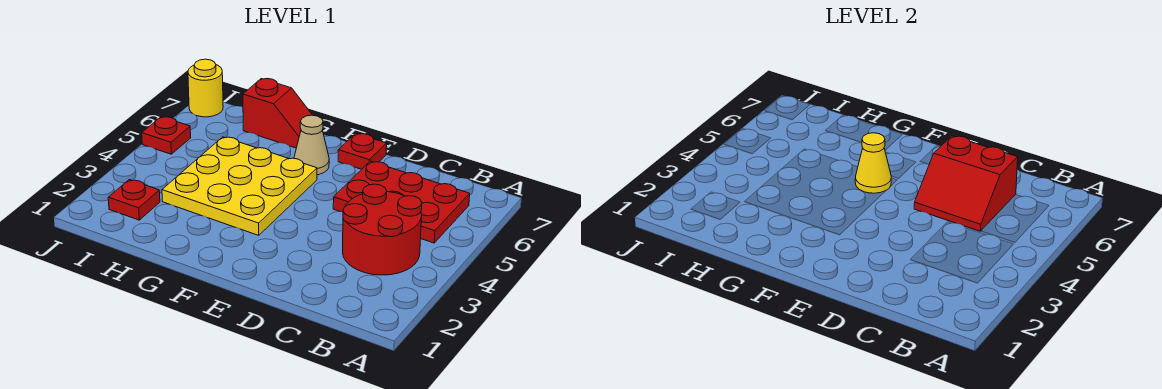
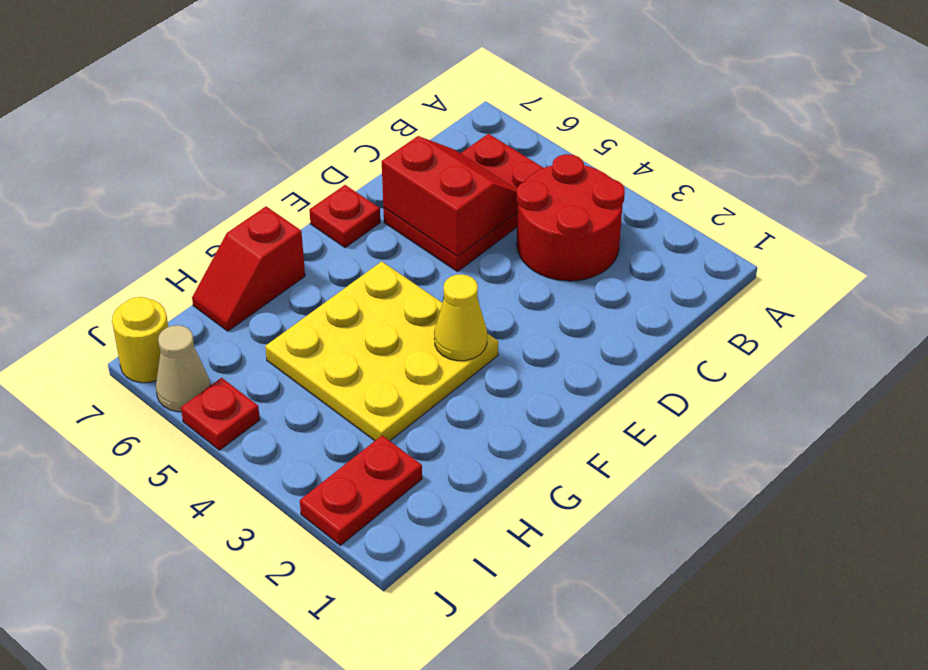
red slope C5:D6 level 2 top 6 -> red slope C5:D6 level 2 top D
yellow cone F5 level 2 -> yellow cone F3 level 2
tan cone F6 level 1 -> tan cone J6 level 1
red slope G7:H7 level 1 top H -> red slope G7:H7 level 1 top G
red plate I2 level 1 -> red plate I2:J2 level 1

